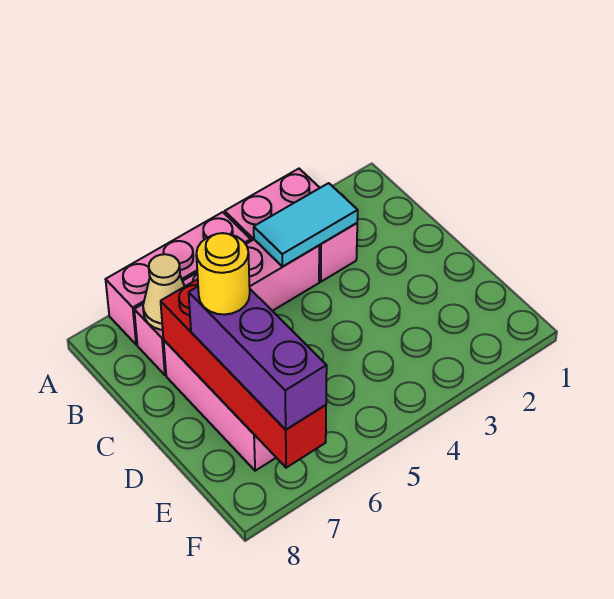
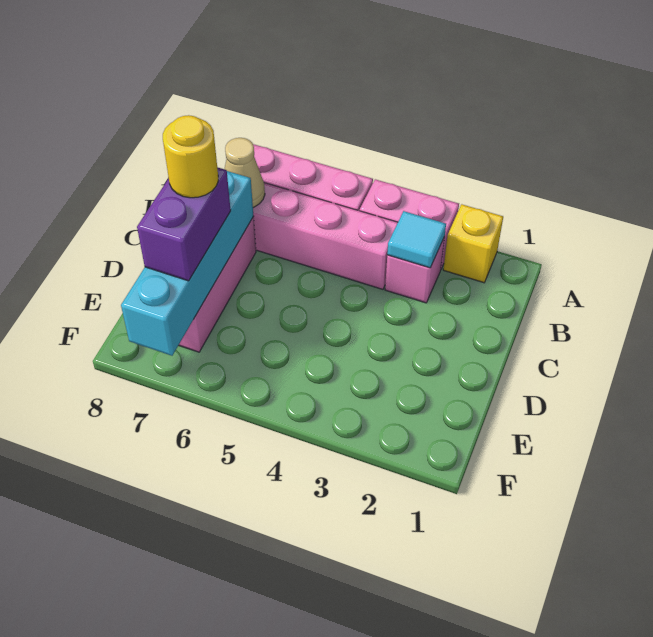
none -> yellow brick A2 level 1
cyan tile B3:B4 level 2 -> cyan tile B3 level 2
red brick C7:F7 level 2 -> cyan brick C7:F7 level 2
purple brick D7:F7 level 3 -> purple brick D7:E7 level 3

